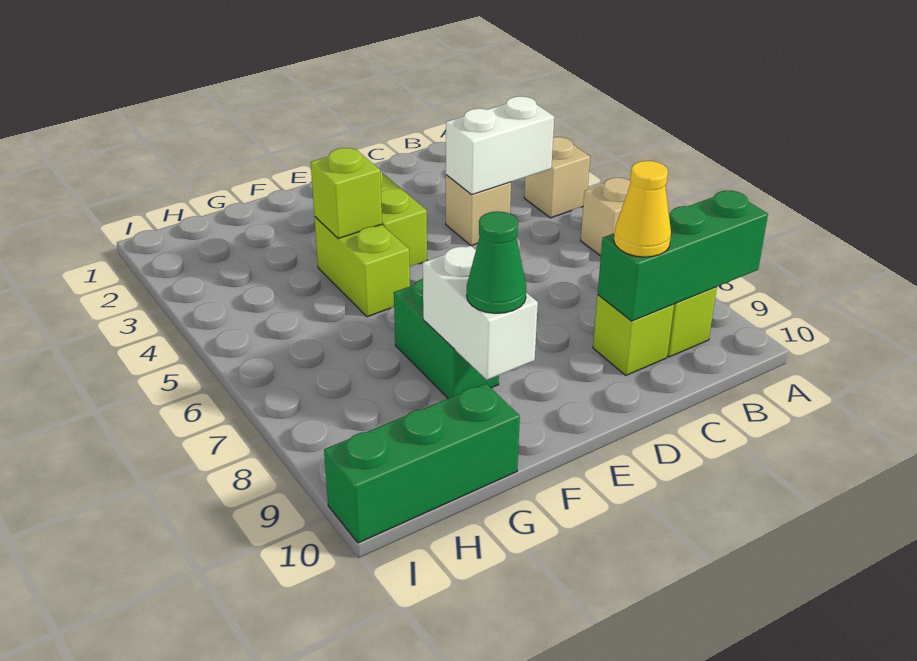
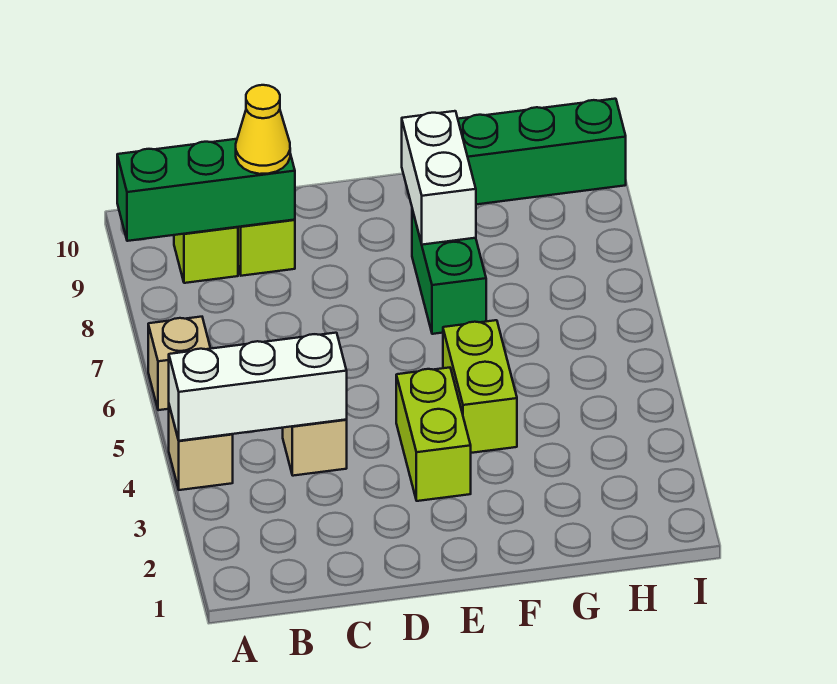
white brick B4:C4 level 2 -> white brick A4:C4 level 2
lime brick F4 level 2 -> none
green cone F9 level 3 -> none

